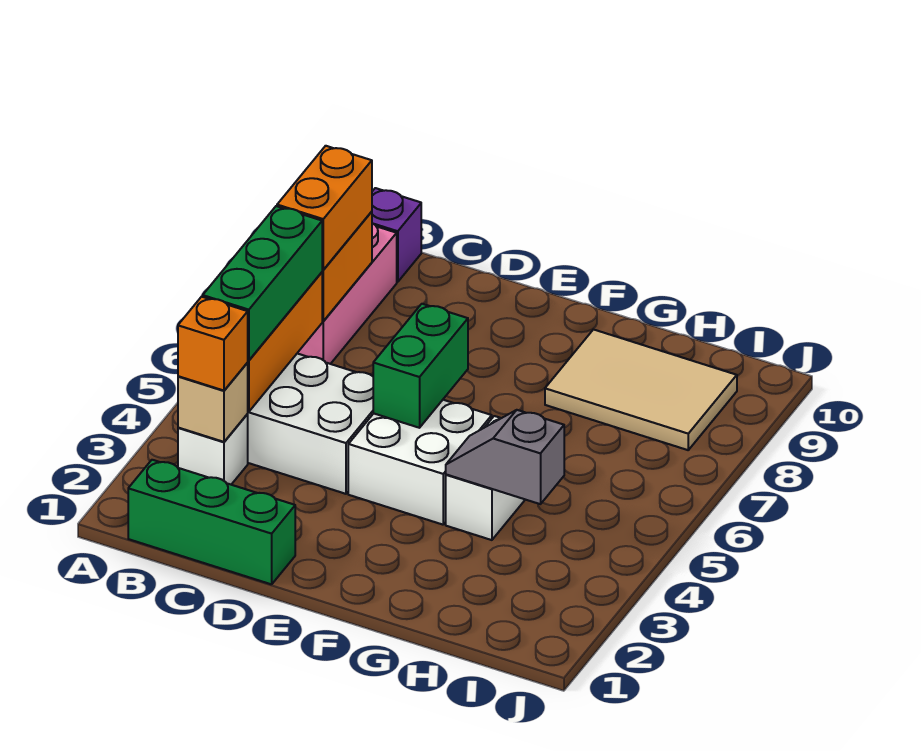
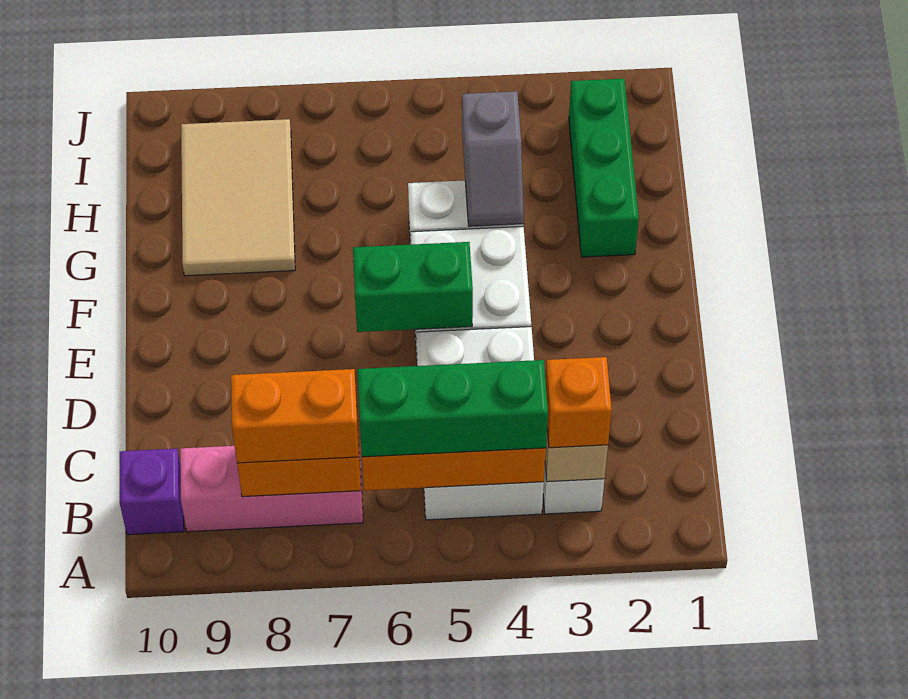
green brick B1:D1 level 1 -> green brick G2:I2 level 1

